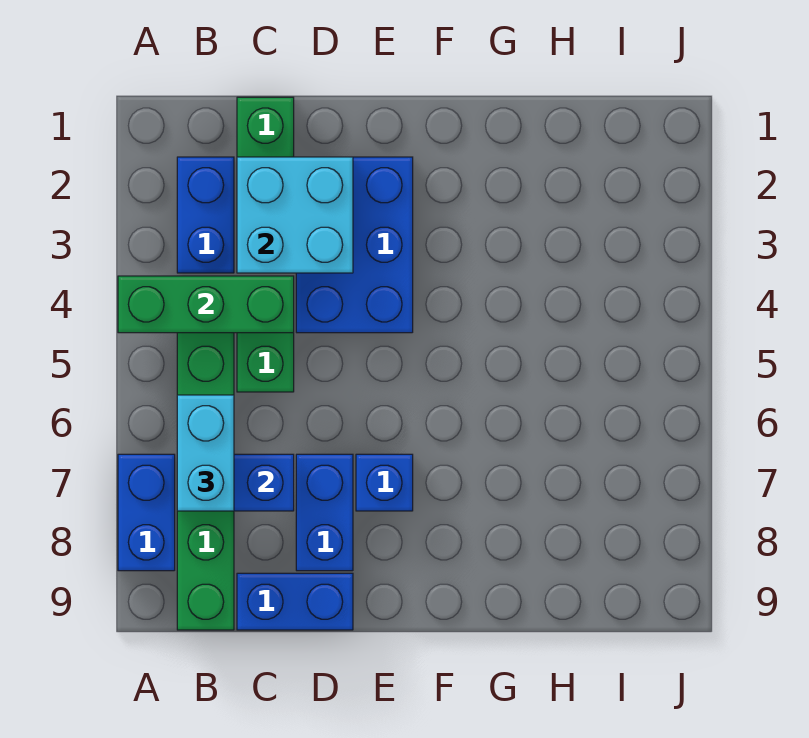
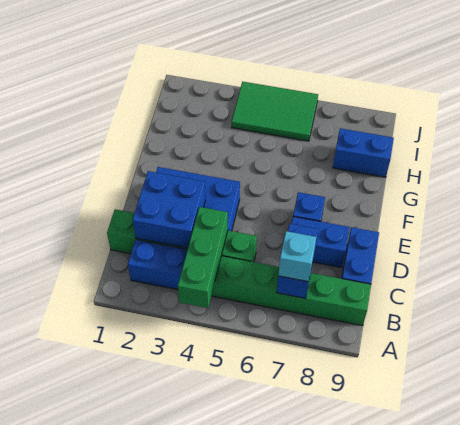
blue brick A7:A8 level 1 -> blue brick H8:H9 level 1
cyan brick B6:B7 level 3 -> cyan brick B7 level 3
cyan brick C2:D3 level 2 -> blue brick C2:D3 level 2
none -> green tile I4:J6 level 1

